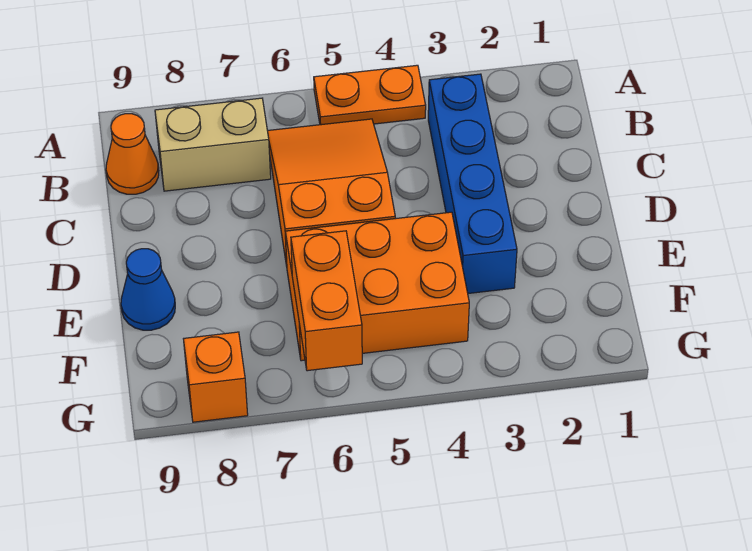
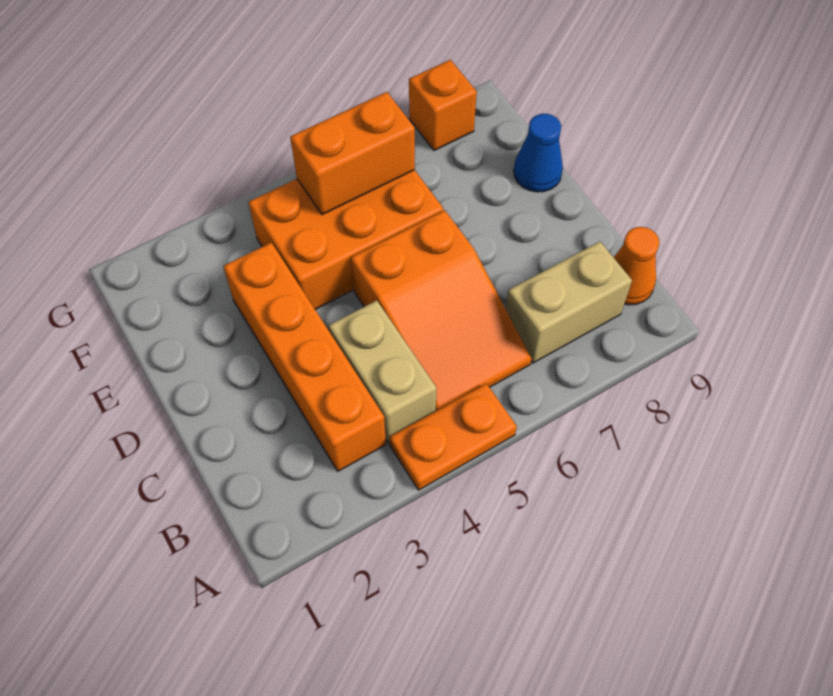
blue brick B3:E3 level 1 -> orange brick B3:E3 level 1
none -> tan brick B4:C4 level 1
orange brick F6:G6 level 2 -> orange brick F5:F6 level 2

